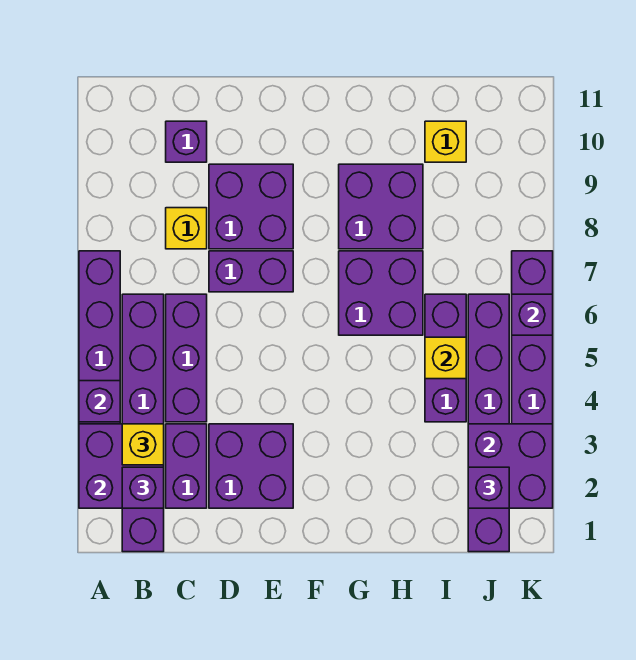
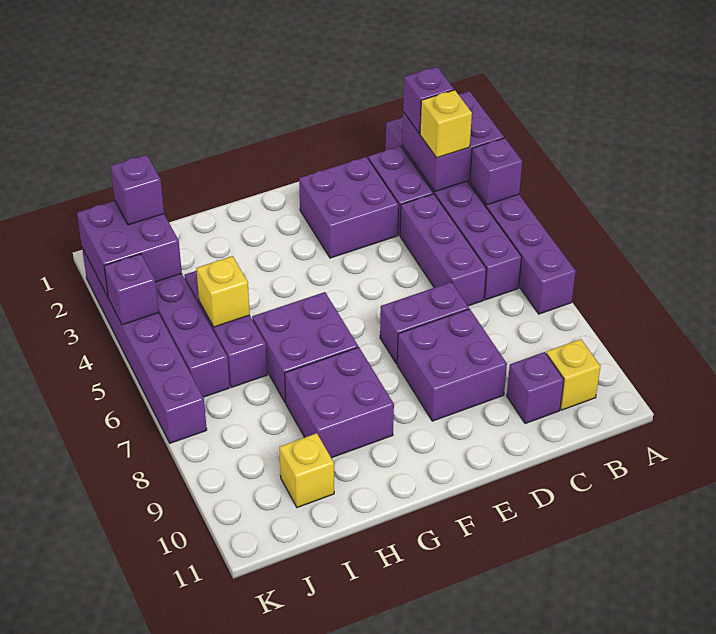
yellow brick C8 level 1 -> yellow brick B10 level 1
purple brick K6 level 2 -> purple brick K4 level 2

